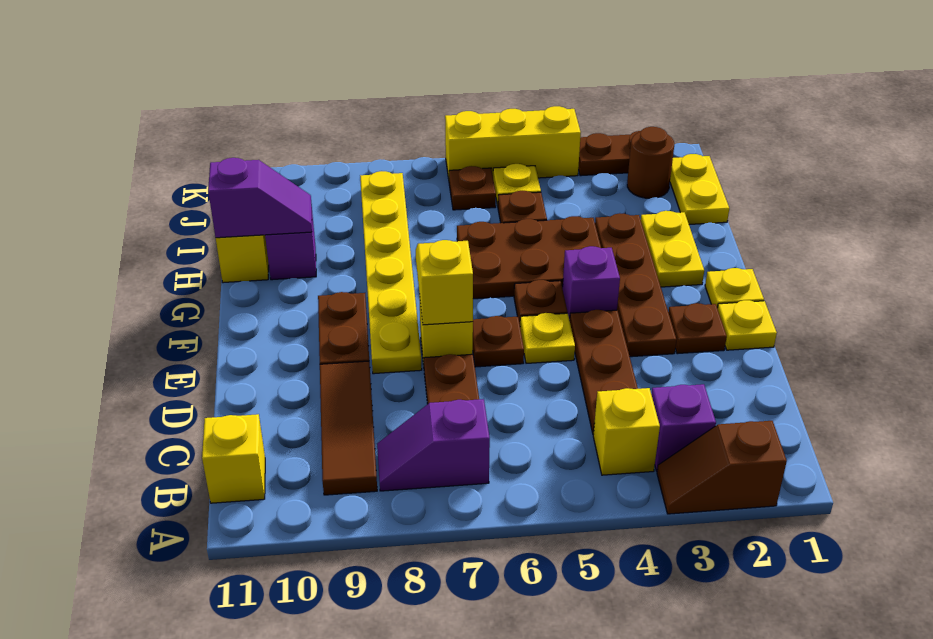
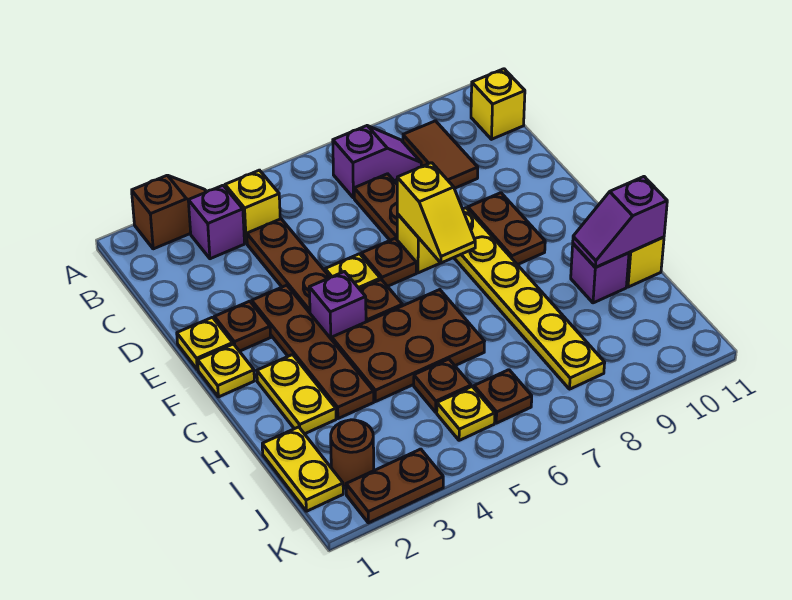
brown tile B9:D9 level 1 -> brown tile B9:C9 level 1
yellow brick K4:K6 level 1 -> none

